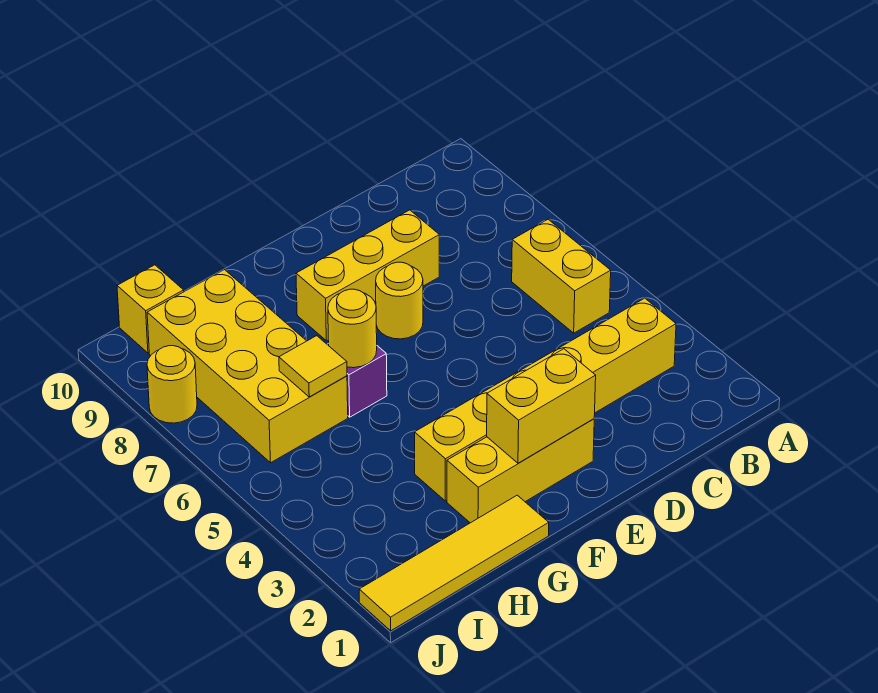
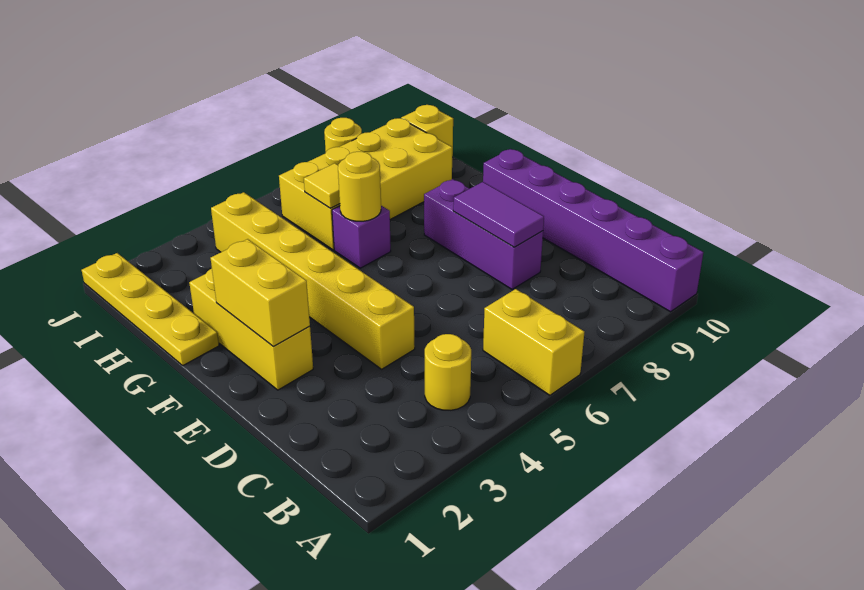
none -> purple brick A10:F10 level 1
yellow brick B3:G3 level 1 -> yellow brick D4:I4 level 1
yellow brick B5:B6 level 1 -> yellow brick A6:B6 level 1
yellow brick D8:F8 level 1 -> purple brick D8:F8 level 1
none -> purple tile D8:E8 level 2
yellow round brick E7 level 1 -> yellow round brick B4 level 1
yellow tile G1:J1 level 1 -> yellow plate G1:J1 level 1

